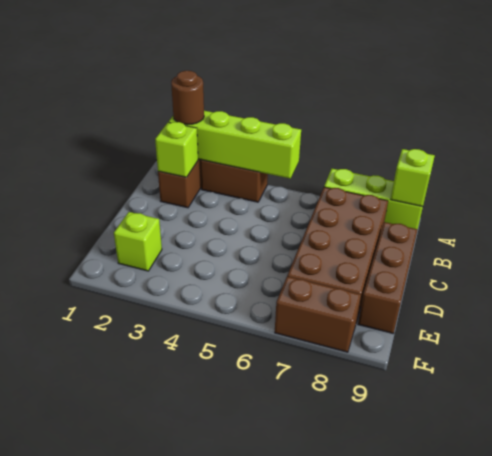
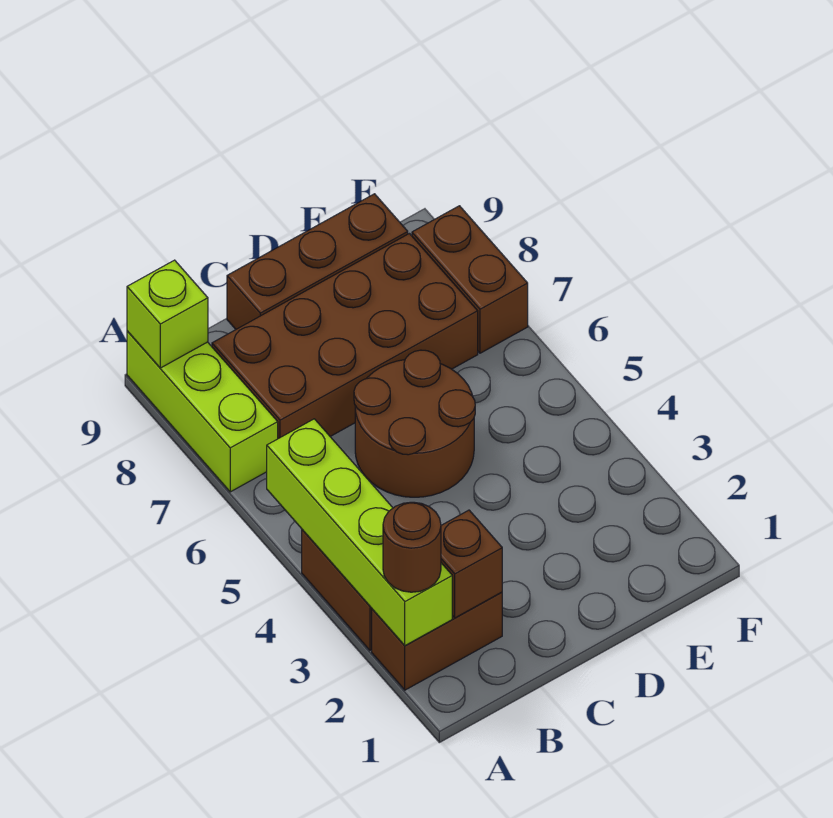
lime brick B2 level 2 -> brown brick B2 level 2
none -> brown round brick C5:D6 level 1
lime brick E2 level 1 -> none

